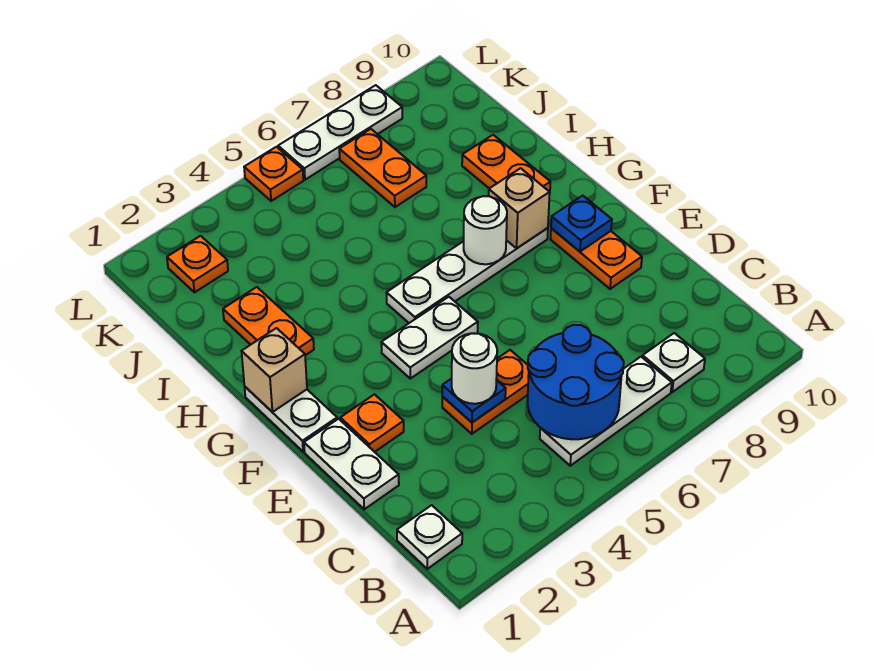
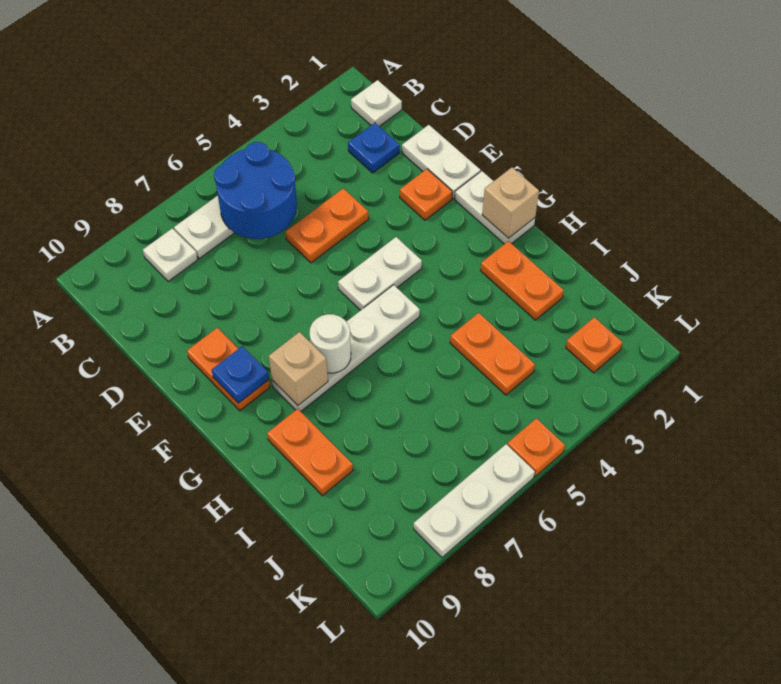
blue plate D4 level 2 -> blue plate C2 level 1
white round brick D4 level 3 -> none
orange plate J7:K7 level 1 -> orange plate I4:J4 level 1

